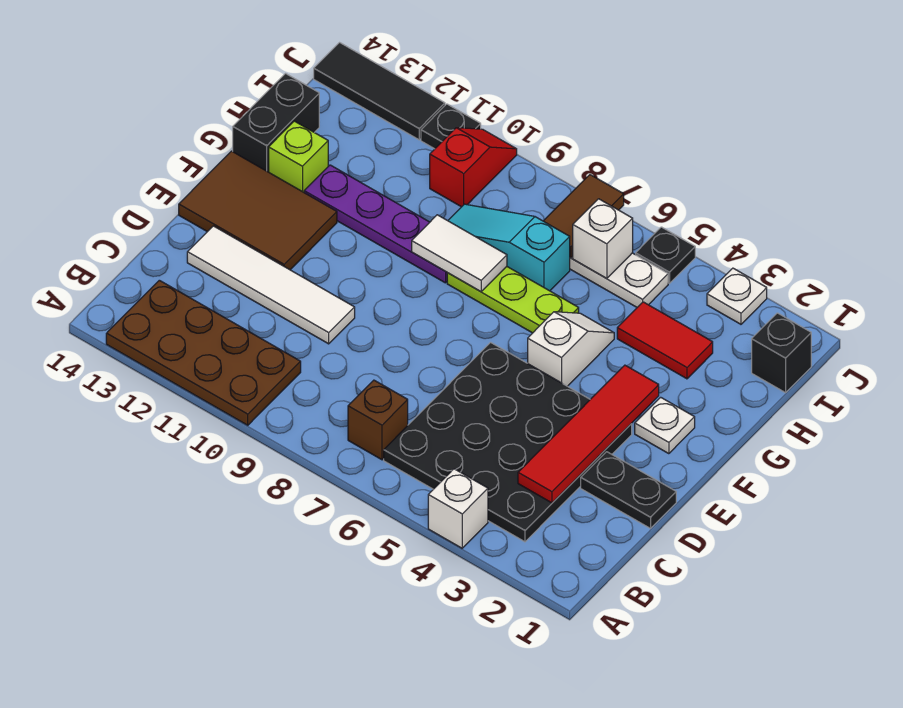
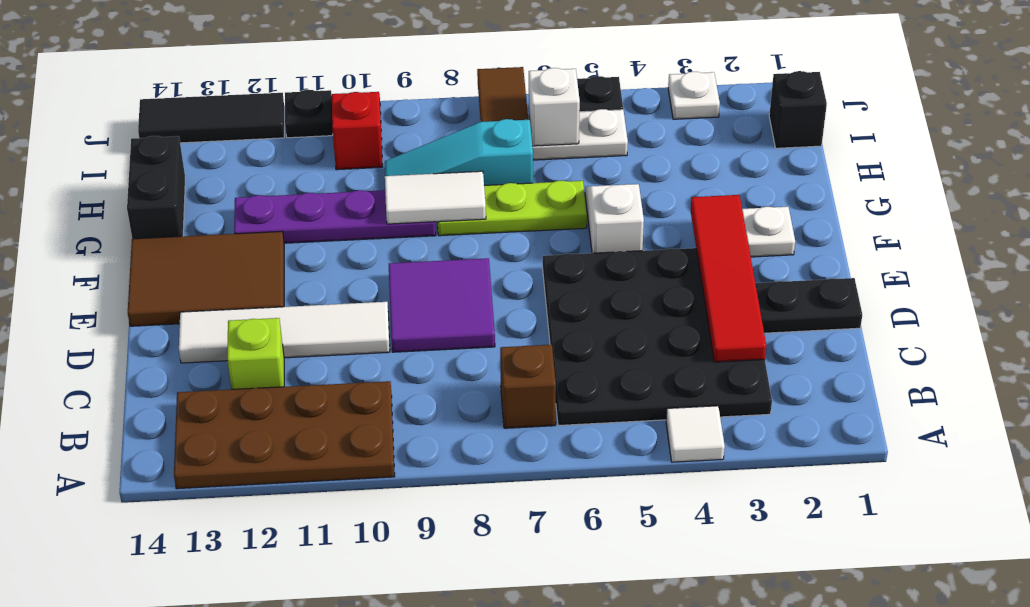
white brick A4 level 1 -> white tile A4 level 1
none -> purple tile D8:E9 level 1
lime brick G13 level 1 -> lime brick C12 level 1
red tile H3:H4 level 1 -> none

